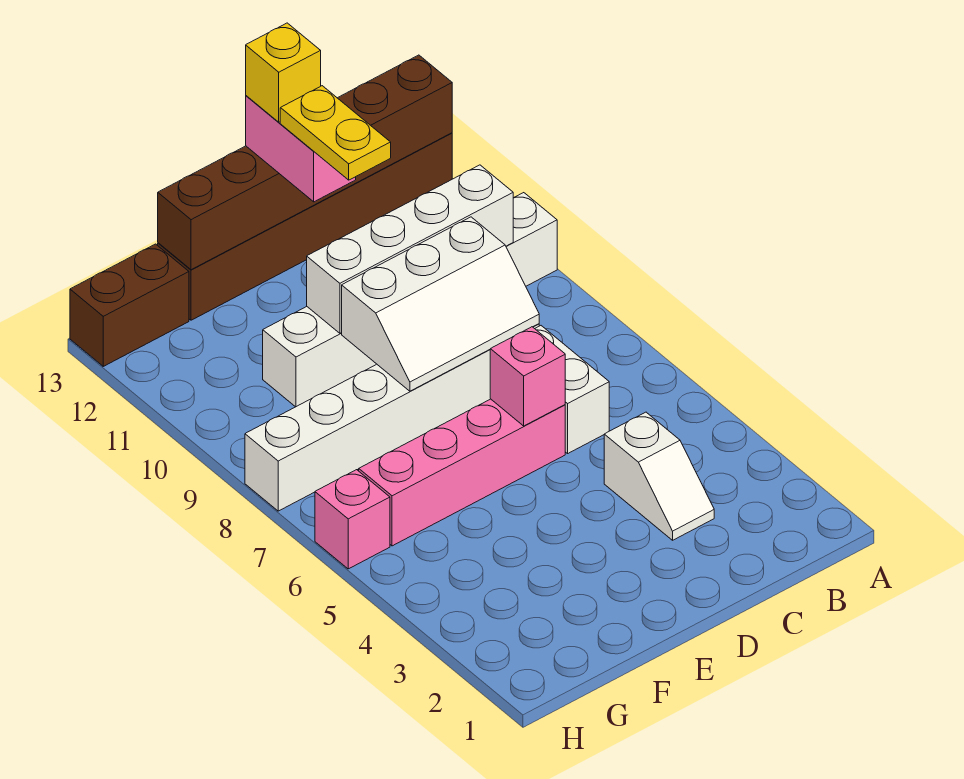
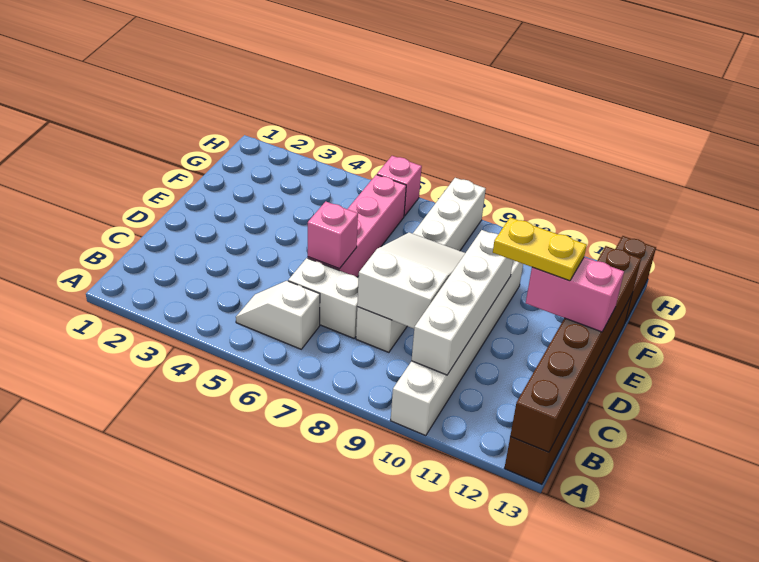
white slope C3:C4 level 1 top 4 -> white slope B5:B6 level 1 top 6
white slope C8:E9 level 2 top 9 -> white slope C8:E9 level 2 top C
yellow brick D13 level 4 -> none

